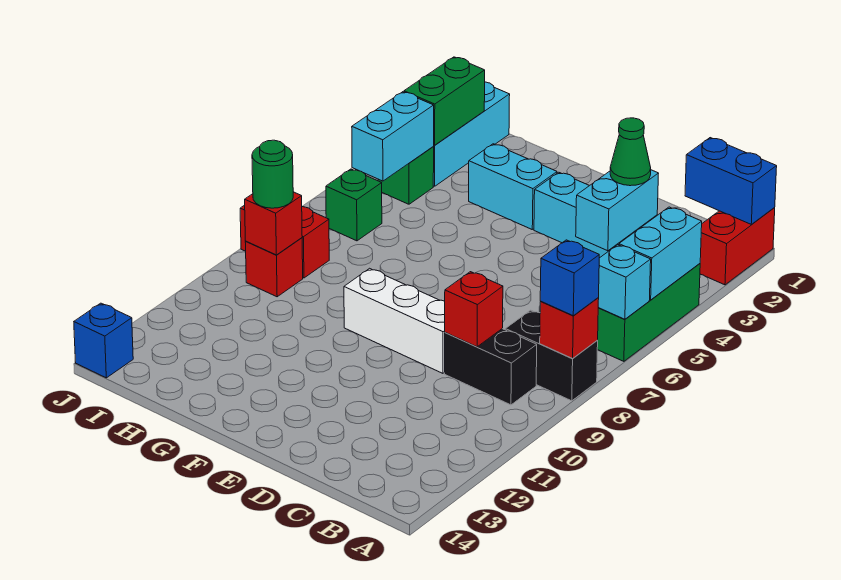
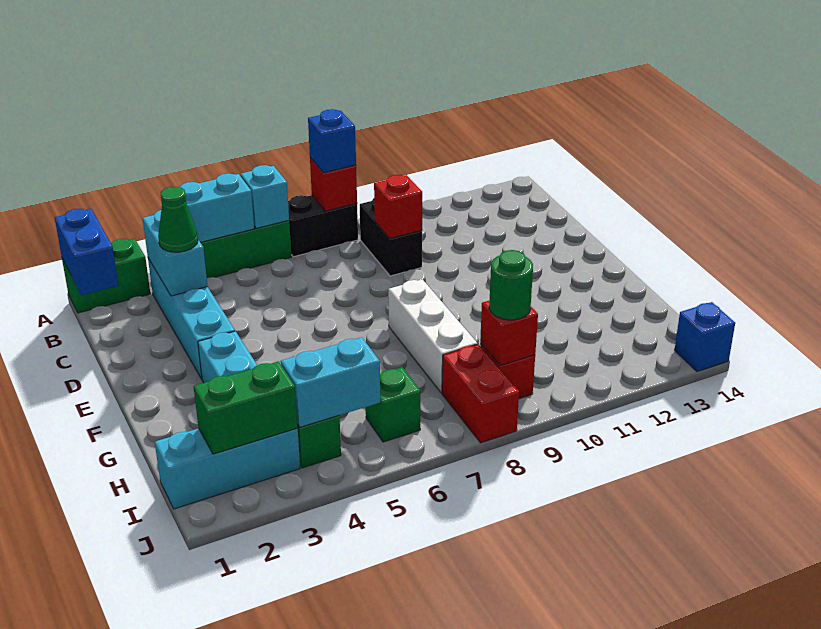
red brick A1:A2 level 1 -> green brick A1:A2 level 1
black brick A8:B8 level 1 -> black brick A7:A8 level 1
cyan brick C3:C4 level 2 -> cyan brick B3:C3 level 2
white brick D9:F9 level 1 -> white brick F8:H8 level 1

